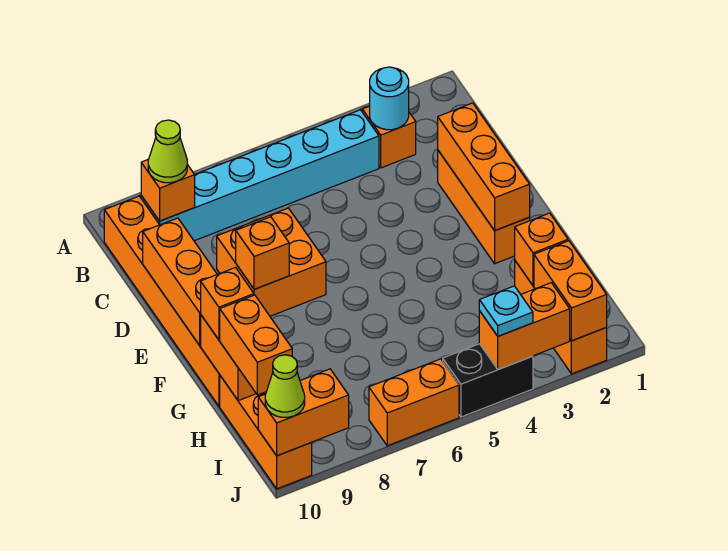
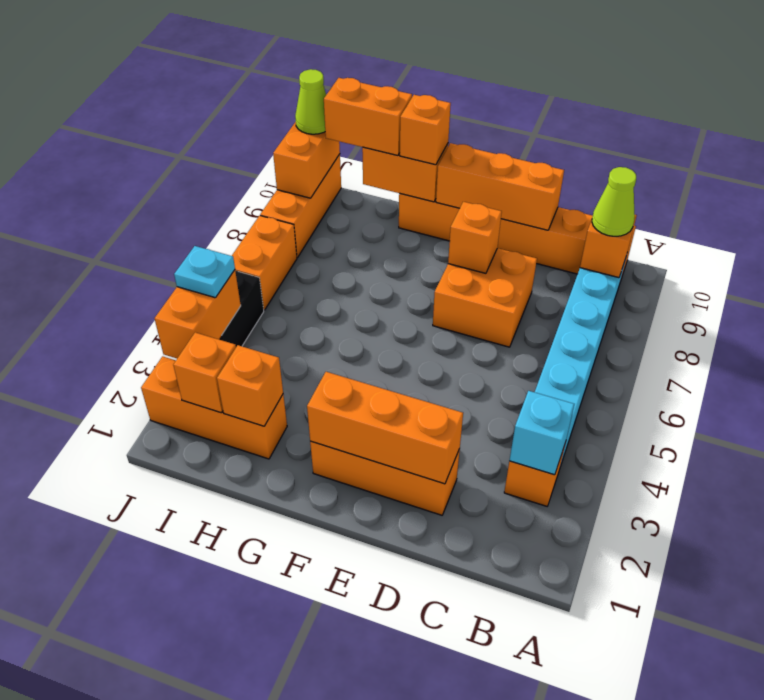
cyan round brick B3 level 2 -> cyan brick B3 level 2
orange brick H10:J10 level 1 -> orange brick J8:J10 level 1
orange brick I2:J2 level 2 -> orange brick I2 level 2

